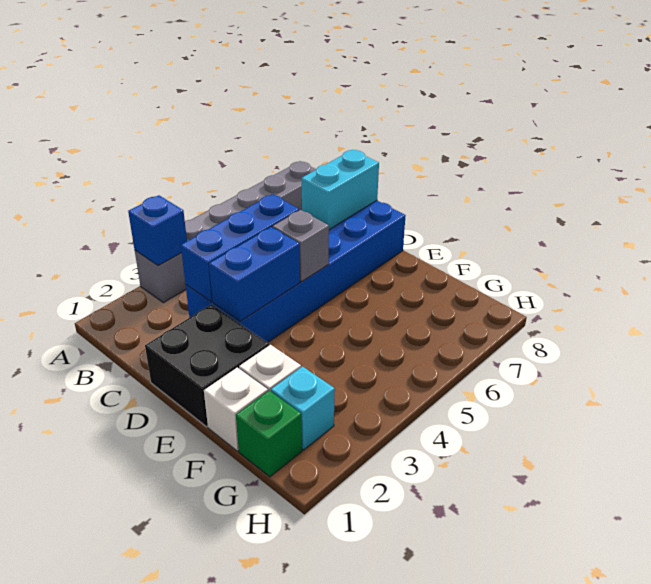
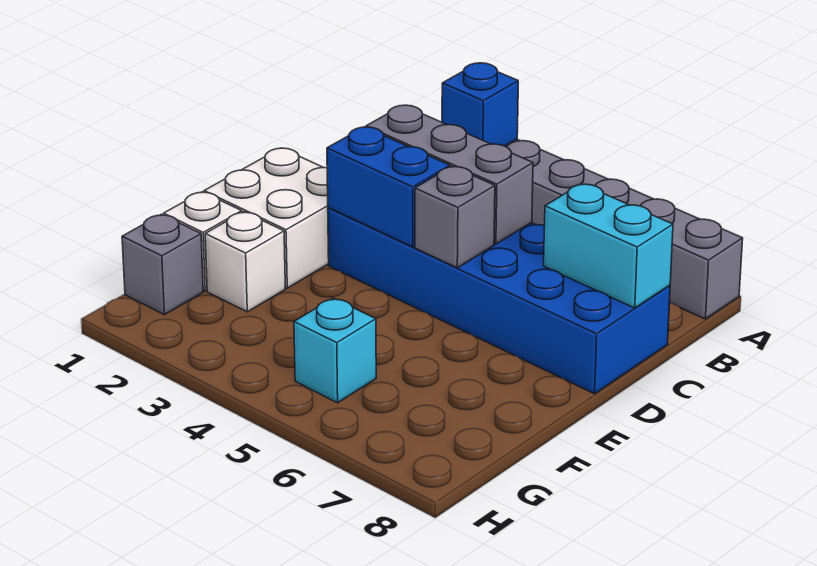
blue brick C3:C5 level 2 -> grey brick C3:C5 level 2
black brick D1:E2 level 1 -> white brick D1:E2 level 1
green brick G1 level 1 -> grey brick G1 level 1
cyan brick G2 level 1 -> cyan brick G5 level 1

